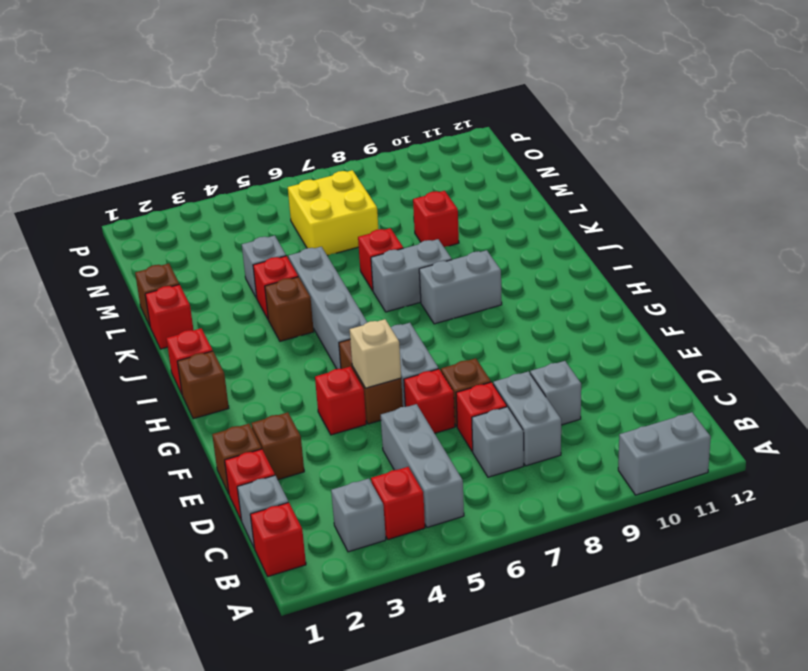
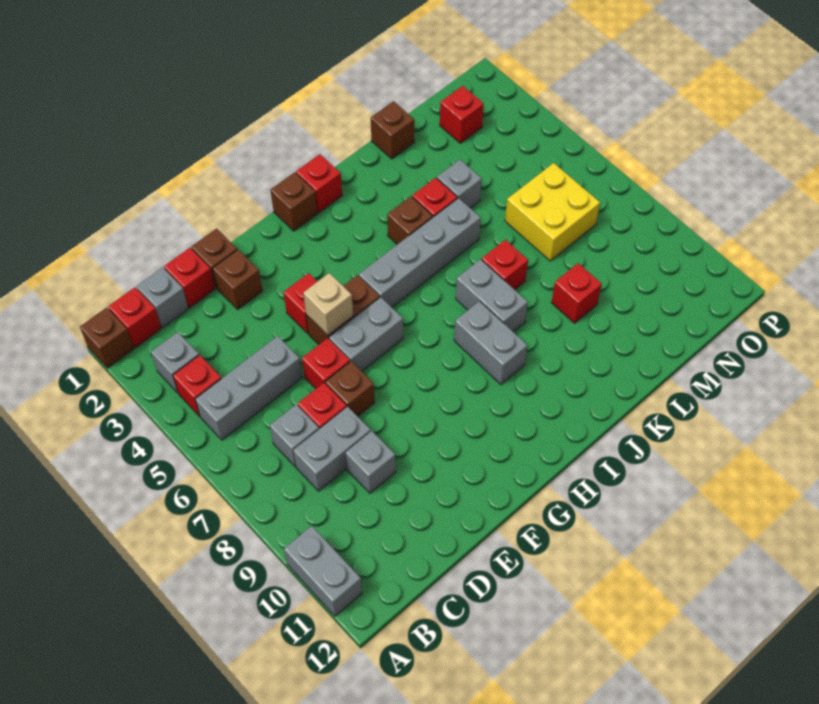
none -> brown brick A1 level 1
red brick K1 level 1 -> red brick N2 level 1

